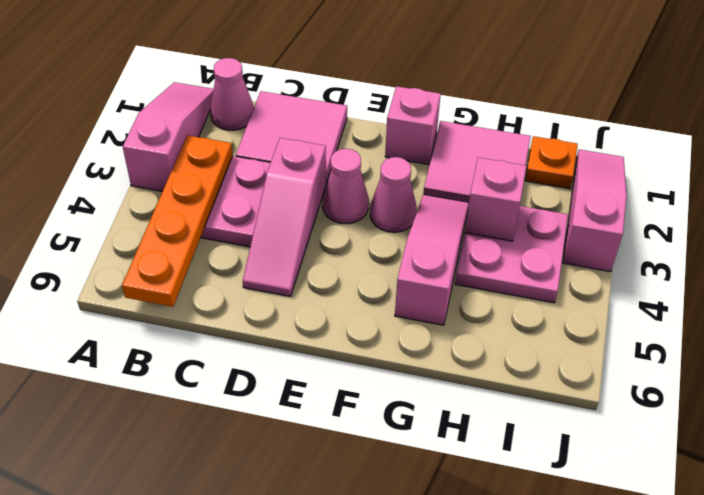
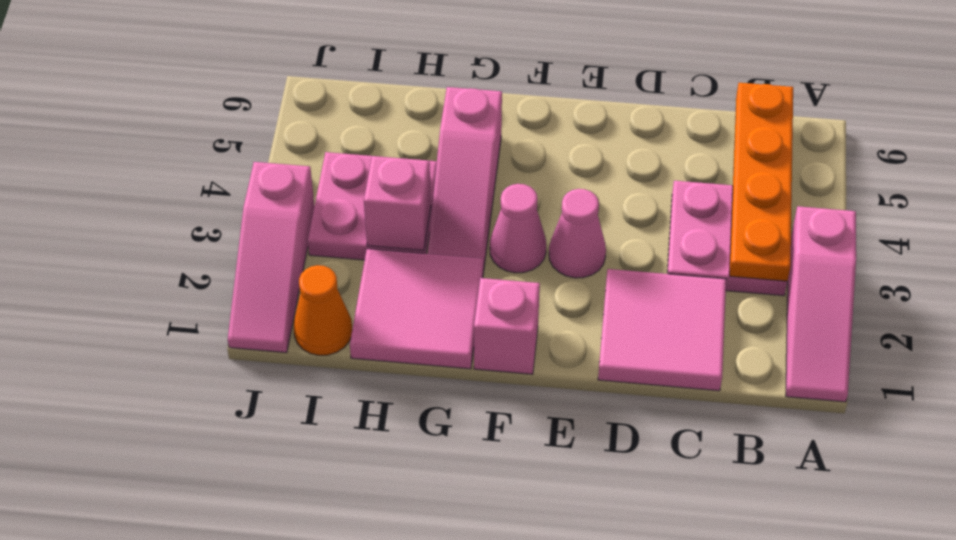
pink cone B1 level 1 -> none
pink slope D3:D5 level 1 top 3 -> none
orange plate I1 level 1 -> orange cone I1 level 1

